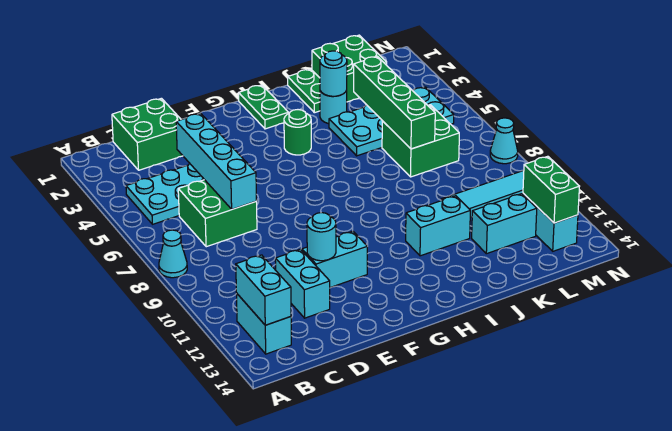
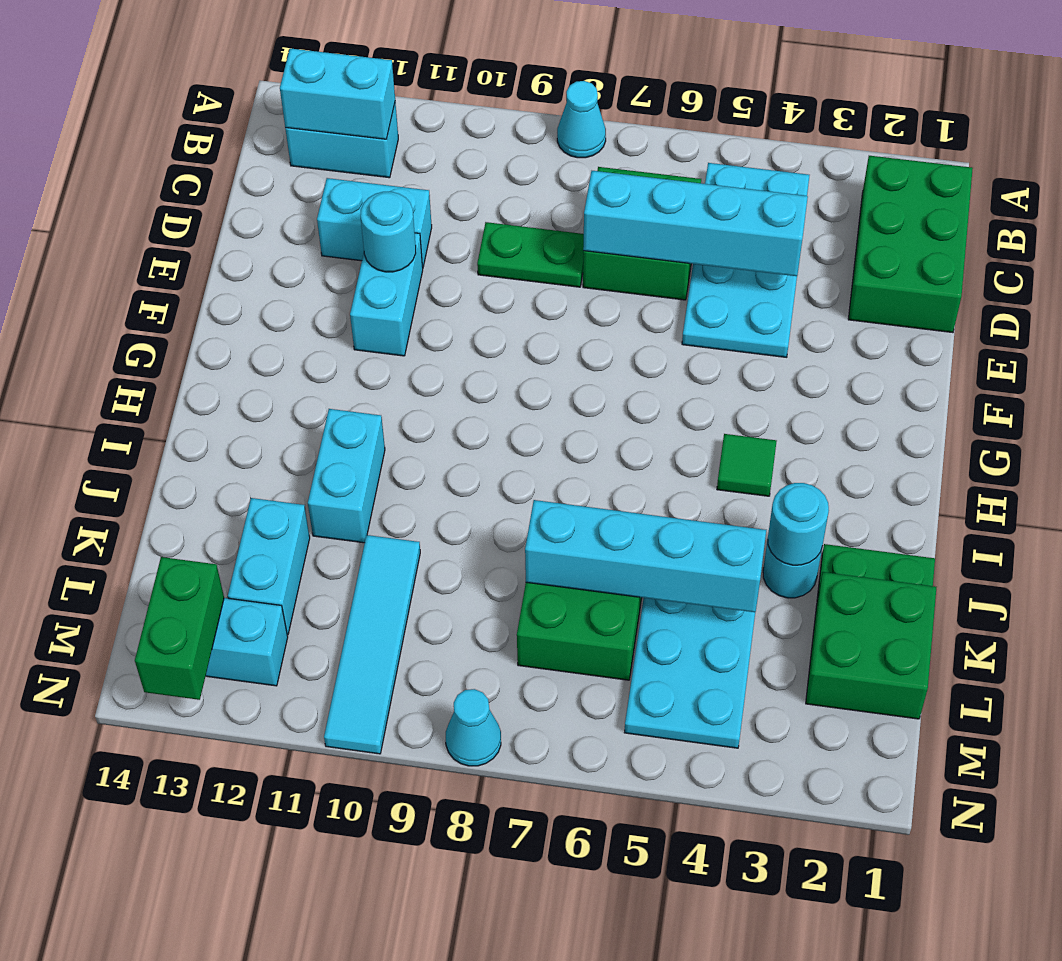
green brick C1:D2 level 1 -> green brick B1:D2 level 1
green plate H1:H2 level 1 -> green plate D8:D9 level 1
green round brick H4 level 1 -> green tile H4 level 1
green brick K4:K7 level 2 -> cyan brick K4:K7 level 2
green brick M12:M13 level 2 -> green brick M13:N13 level 2

